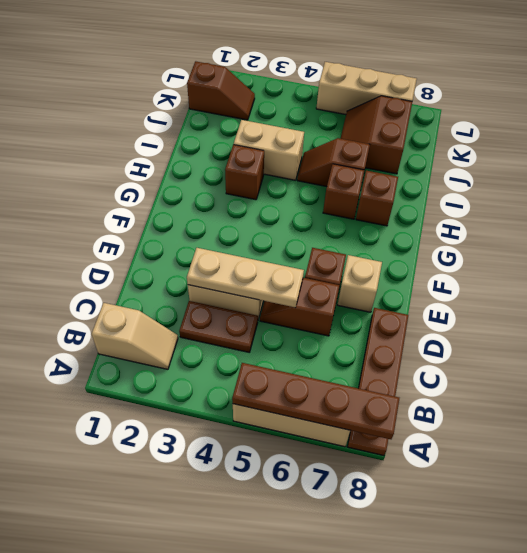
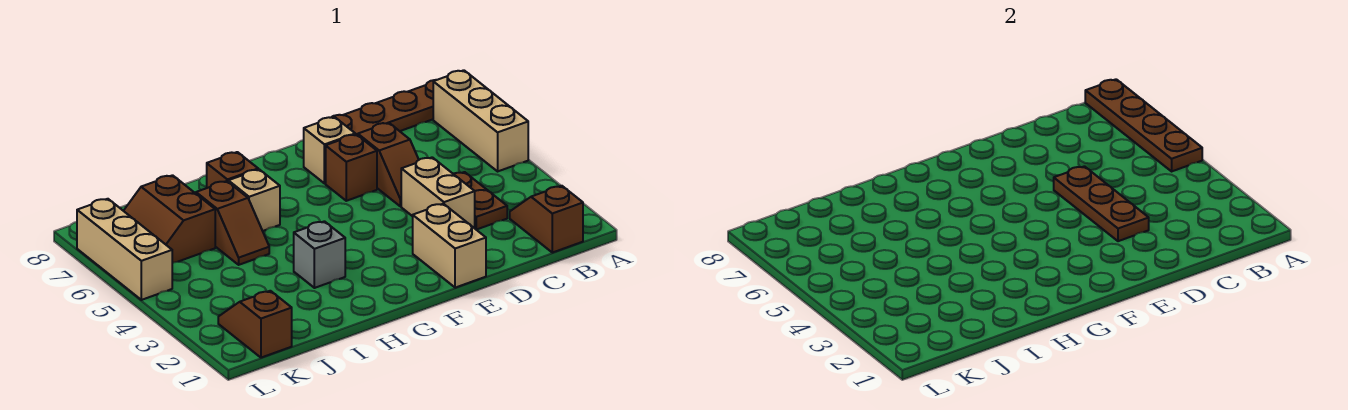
tan slope B1:B2 level 1 top 1 -> brown slope B1:B2 level 1 top 1
tan plate D3:D5 level 2 -> brown plate D3:D5 level 2
brown brick H3 level 1 -> grey brick H3 level 1
brown brick H6 level 1 -> tan brick H6 level 1
tan brick I3:I4 level 1 -> tan brick E1:E2 level 1
brown slope J6:K7 level 1 top 7 -> brown slope J6:K7 level 1 top J

